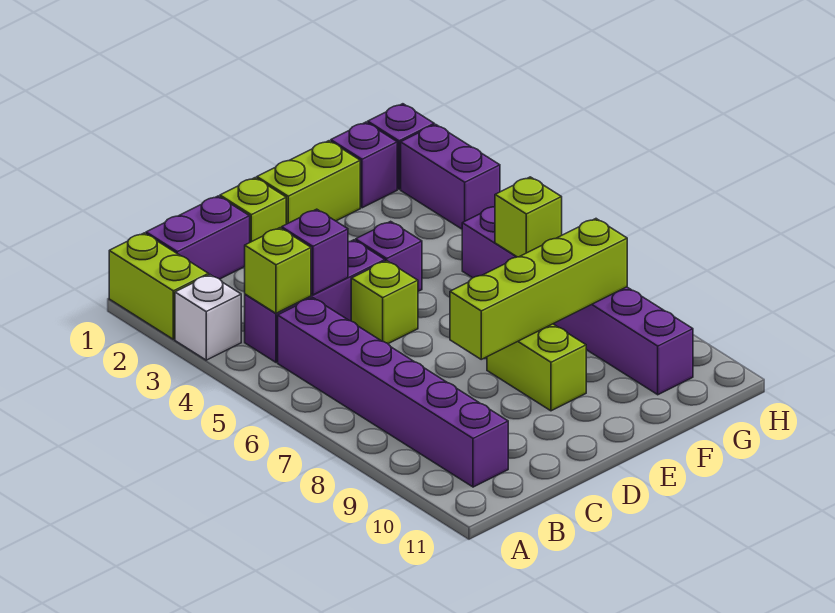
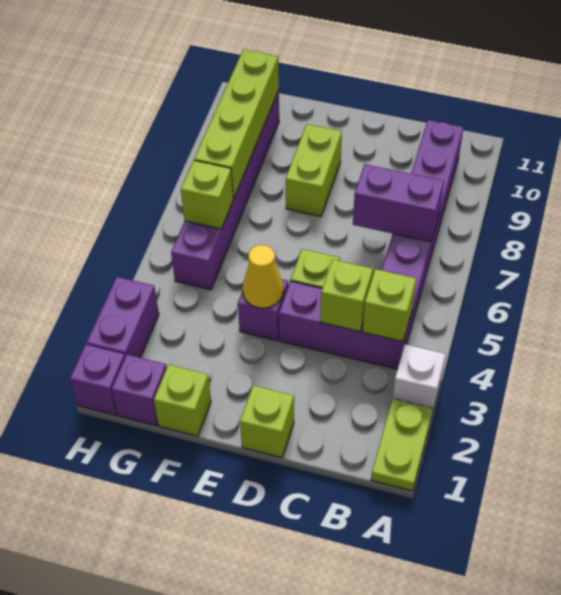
lime brick A1:A2 level 1 -> lime plate A1:A2 level 1
purple brick B1:C1 level 1 -> purple brick B7:C7 level 2
purple brick C4 level 2 -> lime brick C4 level 2
lime brick D8:G8 level 2 -> lime brick G7:G10 level 2
lime brick E1:F1 level 1 -> lime brick F1 level 1
none -> yellow cone E4 level 2

